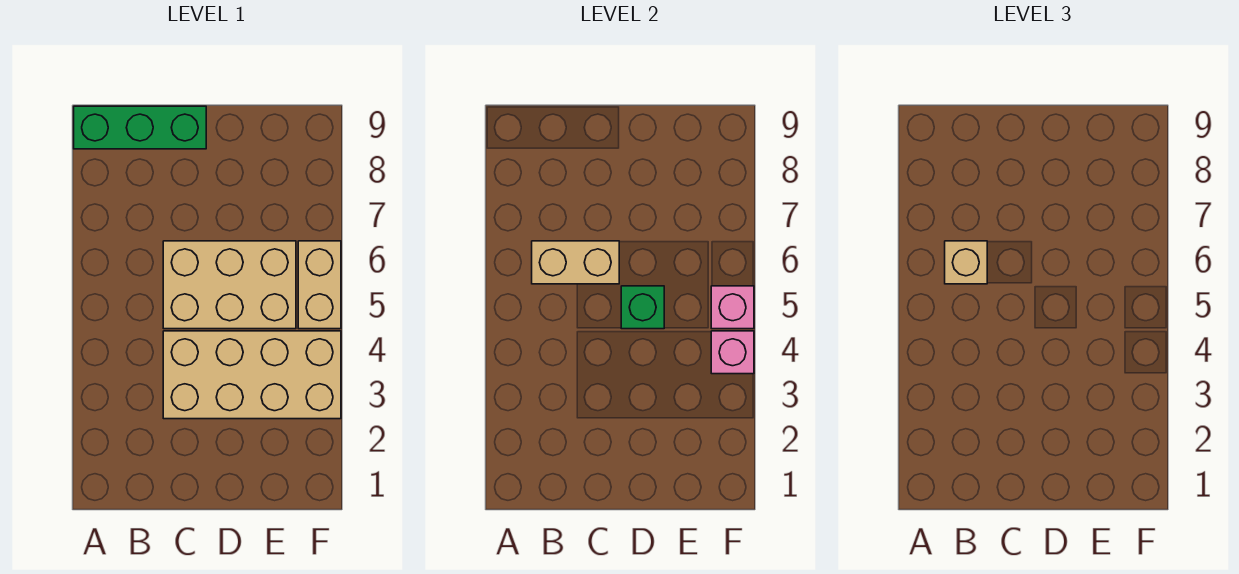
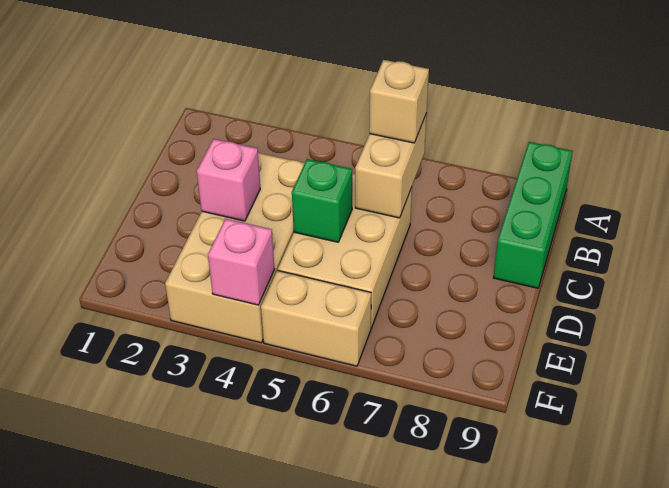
pink brick F5 level 2 -> pink brick D3 level 2

